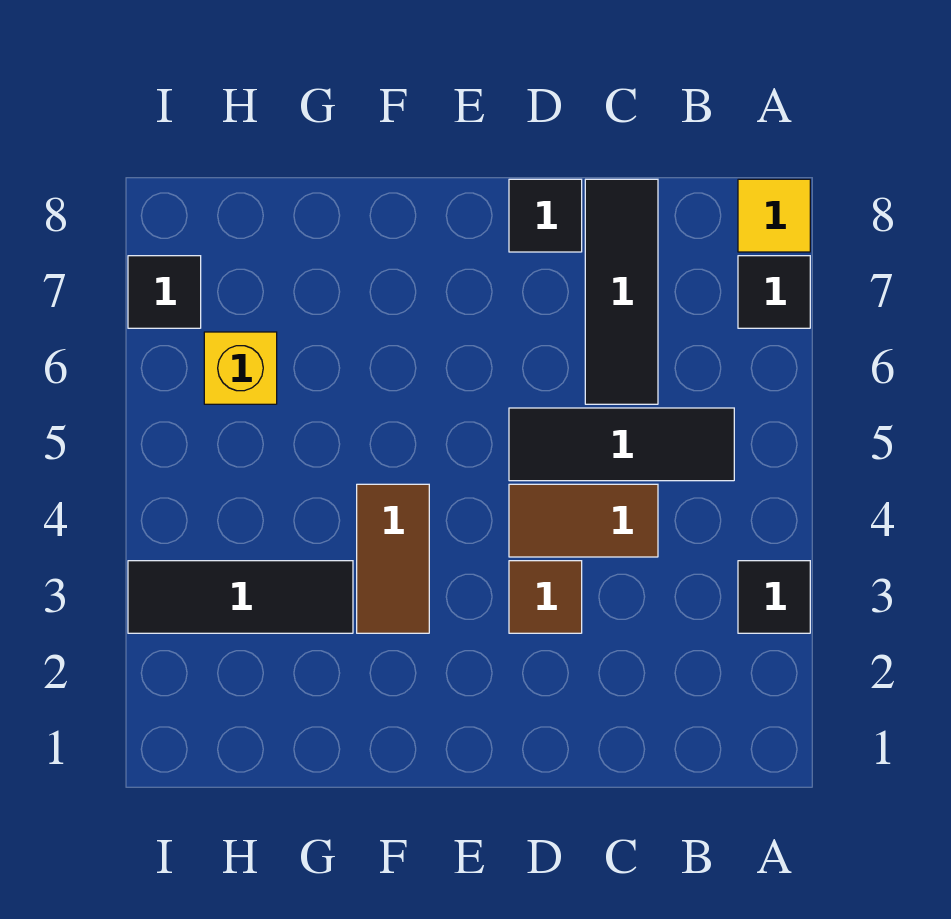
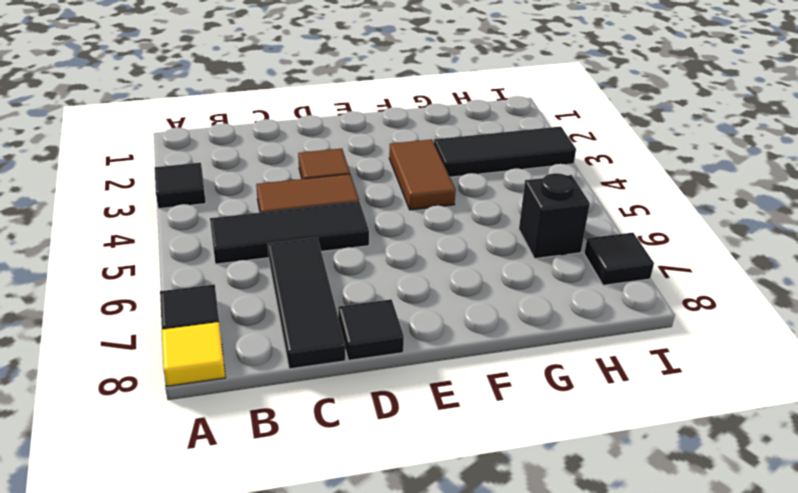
yellow brick H6 level 1 -> black brick H6 level 1

